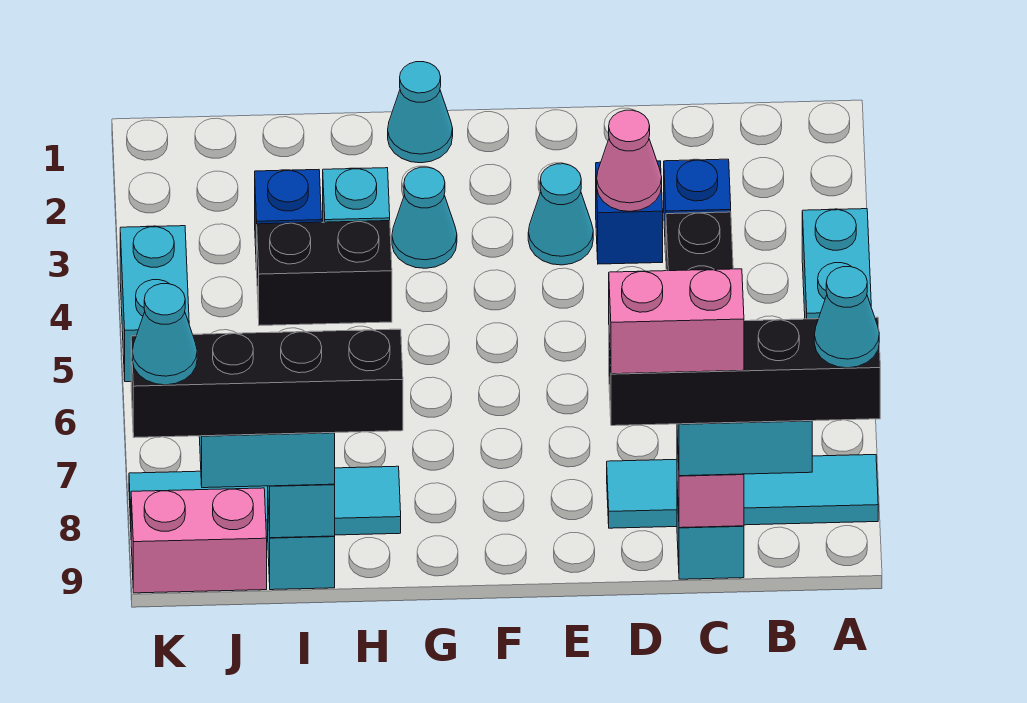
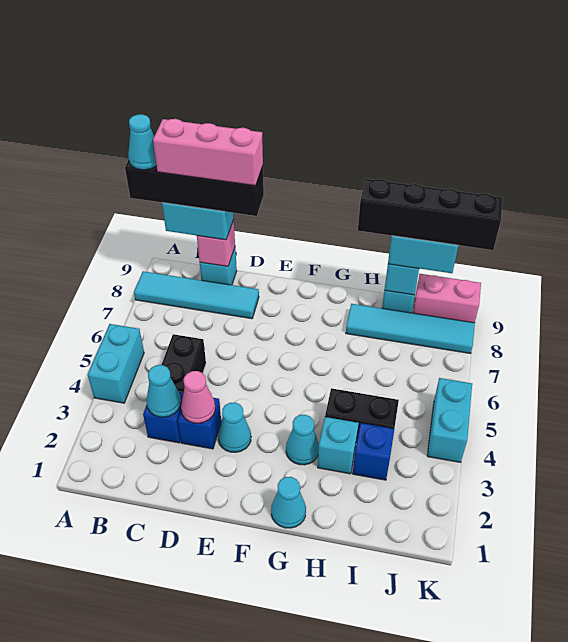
pink brick C9:D9 level 5 -> pink brick B9:D9 level 5
cyan cone K9 level 5 -> cyan cone C3 level 2

